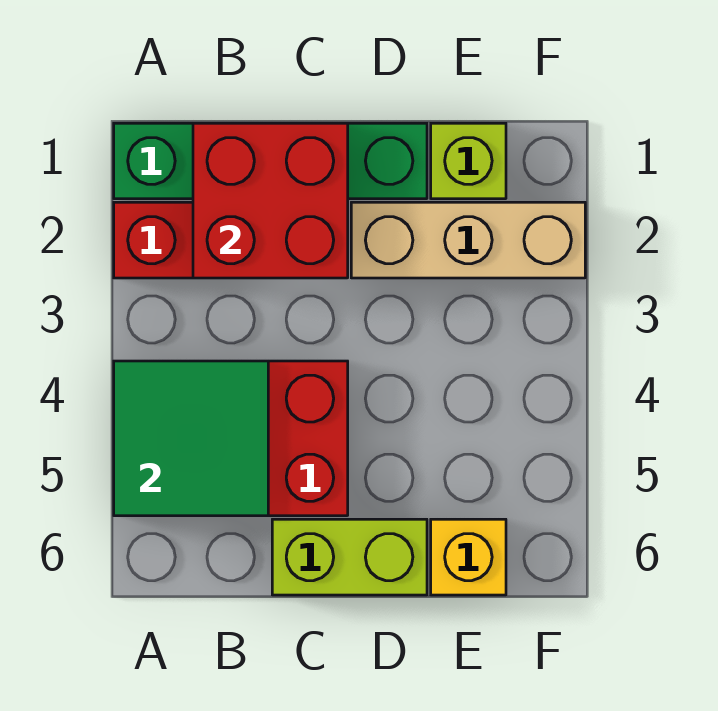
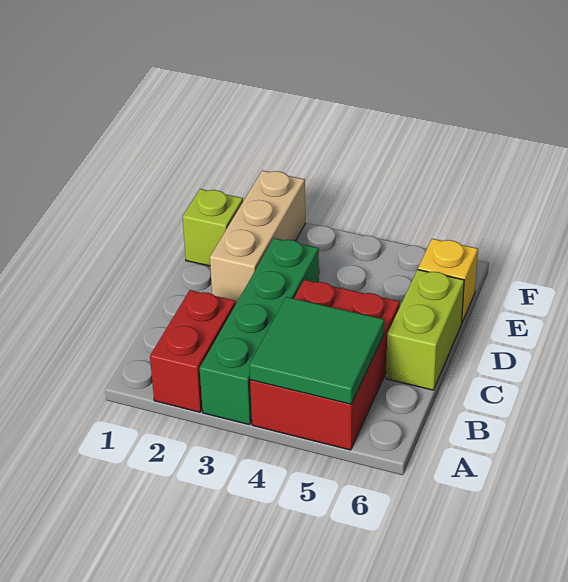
green brick A1:D1 level 1 -> green brick A3:D3 level 1
red brick B1:C2 level 2 -> none

